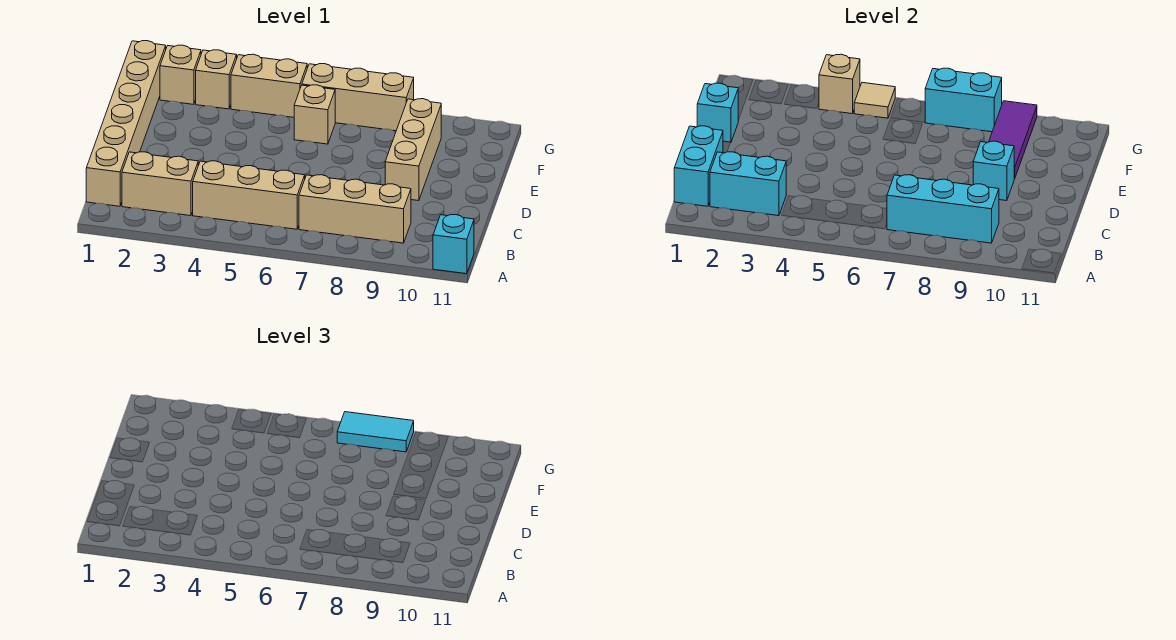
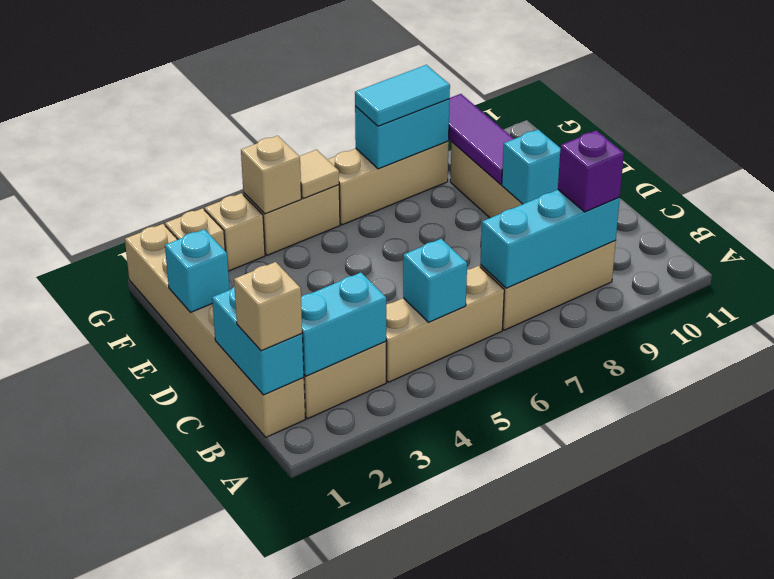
cyan brick A11 level 1 -> cyan brick B5 level 2
none -> purple brick B9 level 3
tan brick F6 level 1 -> tan brick B1 level 3

